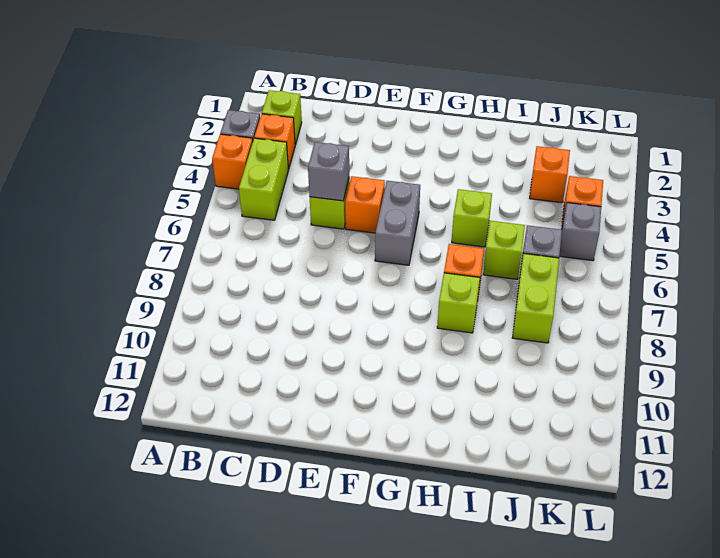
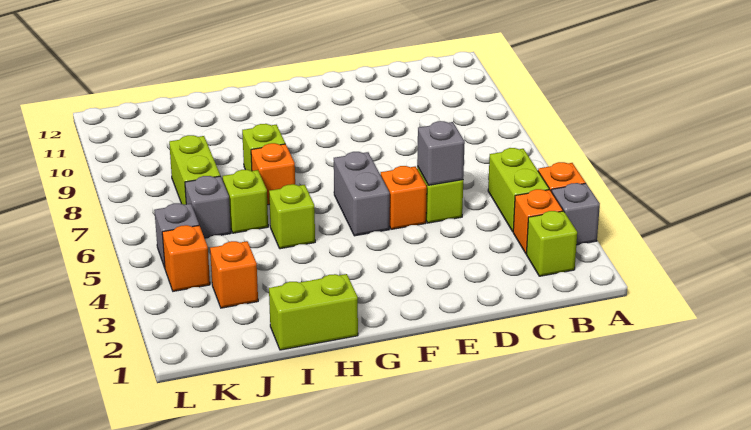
none -> lime brick H1:I1 level 1

